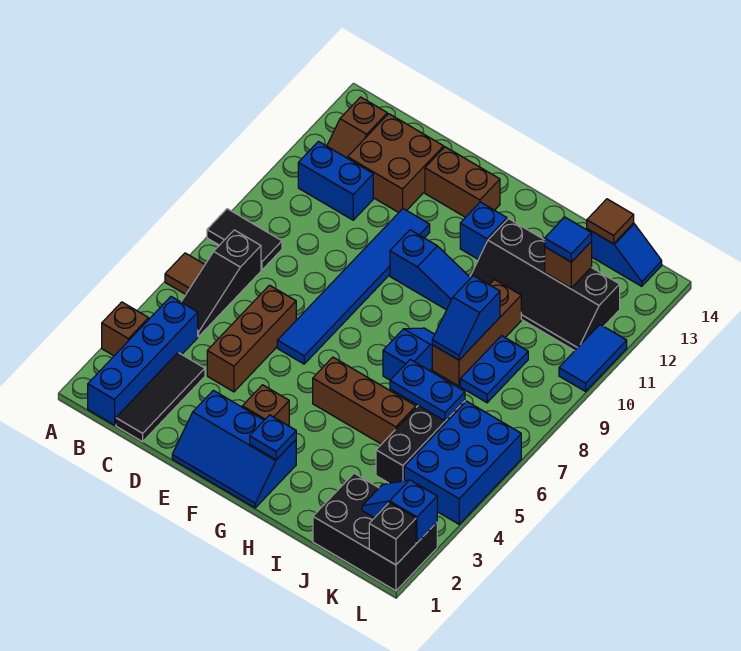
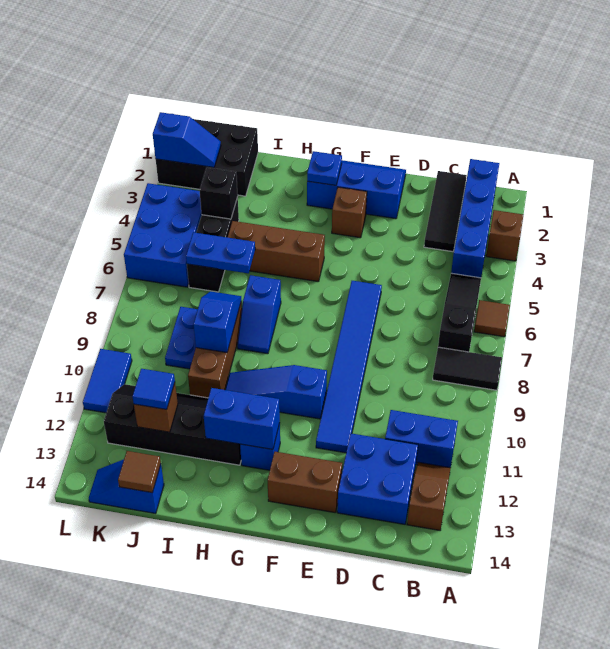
brown brick C12:D13 level 1 -> blue brick C12:D13 level 1
brown brick D4:D6 level 1 -> none
none -> blue brick G12:H12 level 2
black brick L1 level 2 -> black brick J4 level 2

